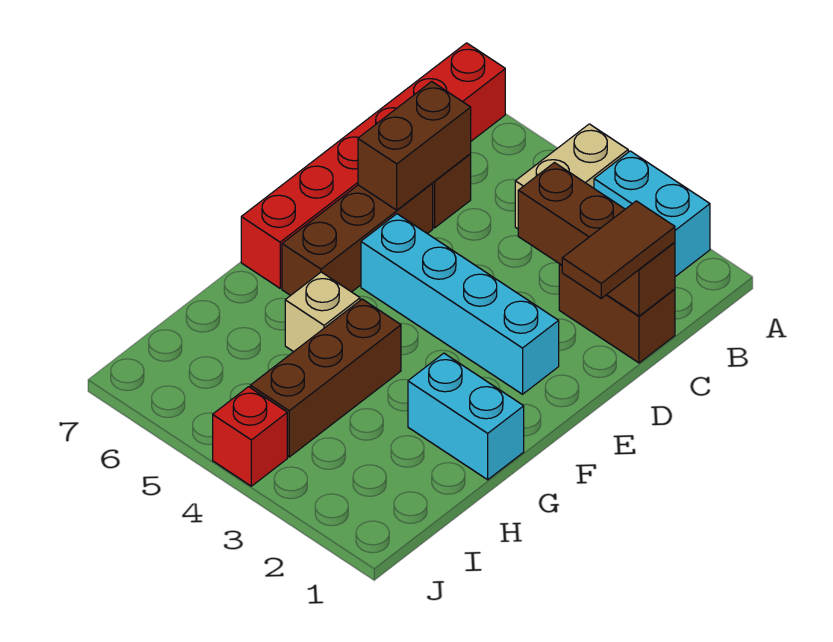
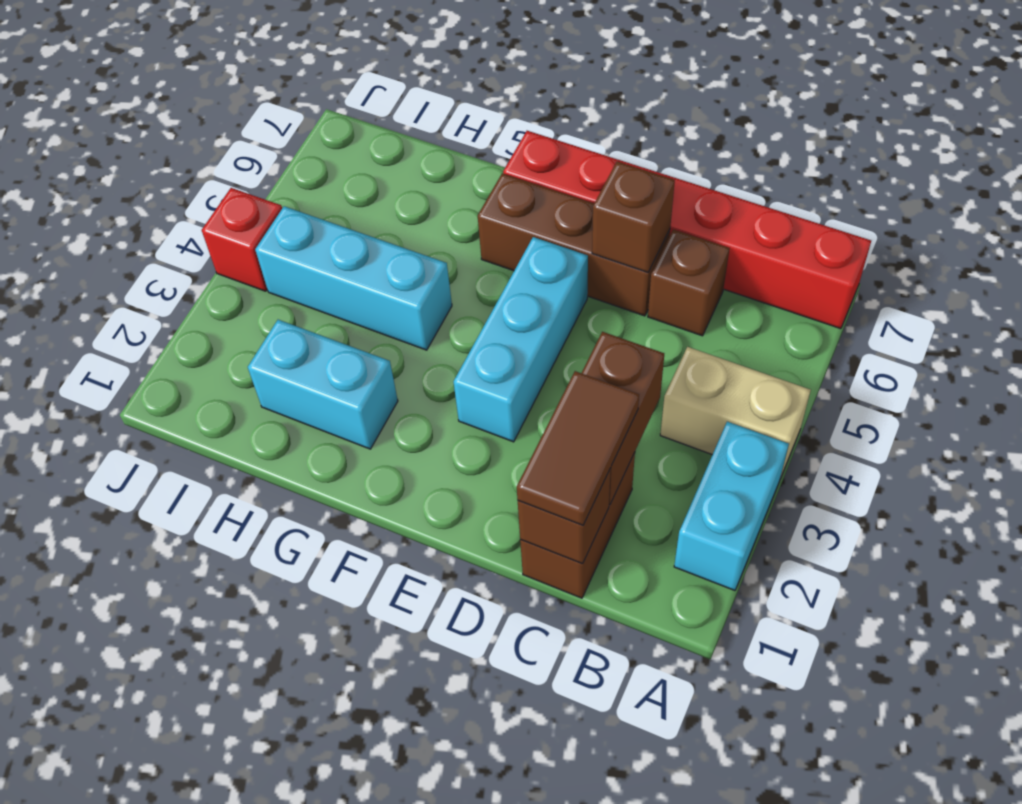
brown tile C1:D1 level 3 -> brown tile C1:C2 level 3
brown brick C6:D6 level 2 -> brown brick D6 level 2
cyan brick E2:E5 level 1 -> cyan brick E3:E5 level 1
cyan brick G1:G2 level 1 -> cyan brick G2:H2 level 1
brown brick G4:I4 level 1 -> cyan brick G4:I4 level 1
tan brick G5 level 1 -> none

